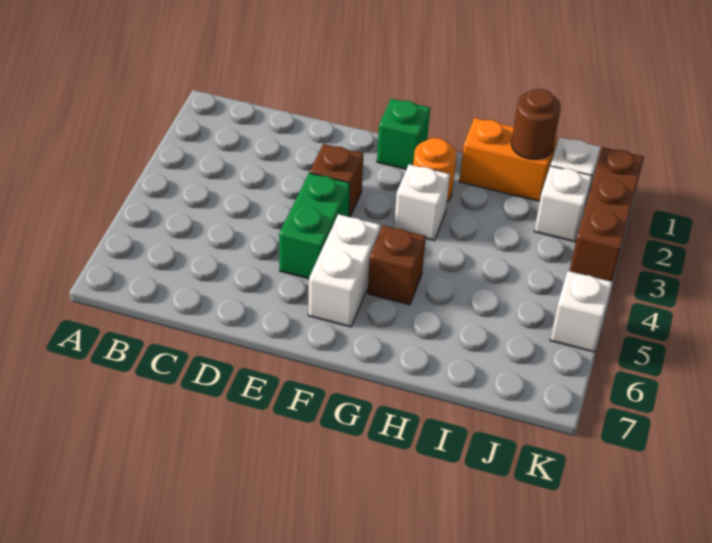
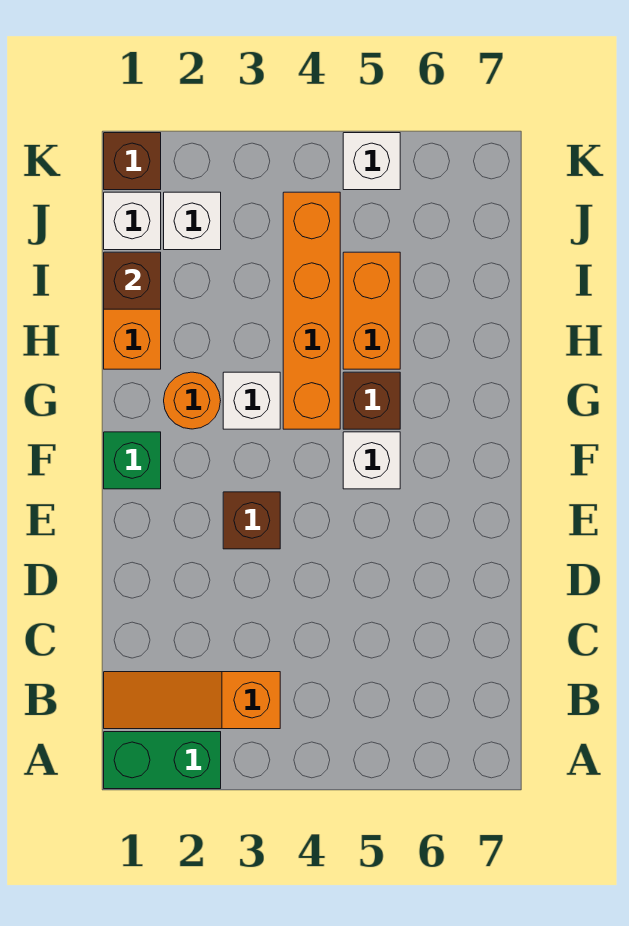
none -> orange slope B1:B3 level 1 top 3
green brick E4:E5 level 1 -> green brick A1:A2 level 1
white brick F5:F6 level 1 -> white brick F5 level 1
none -> orange brick G4:J4 level 1
none -> orange brick H5:I5 level 1
brown round brick I1 level 2 -> brown brick I1 level 2
brown brick K1:K3 level 1 -> brown brick K1 level 1

